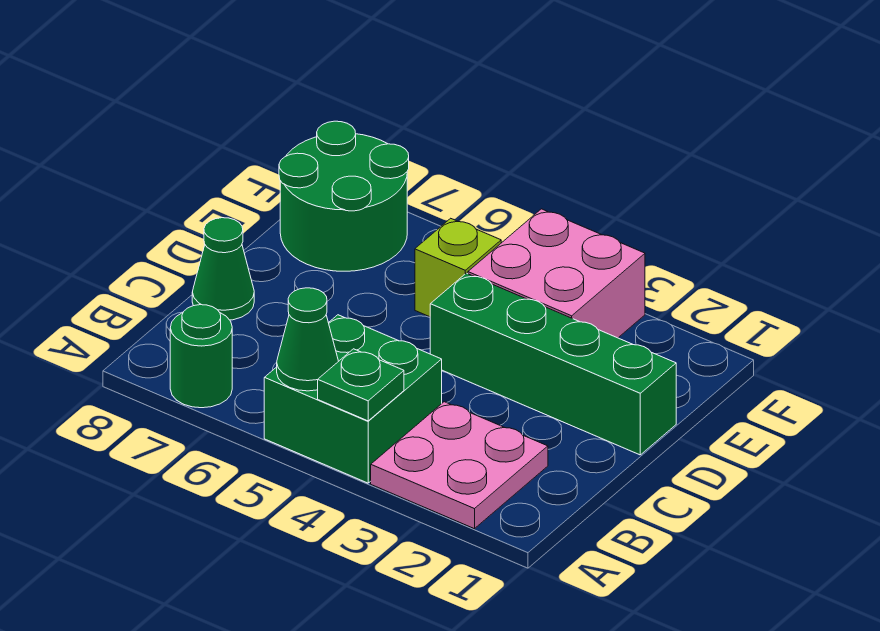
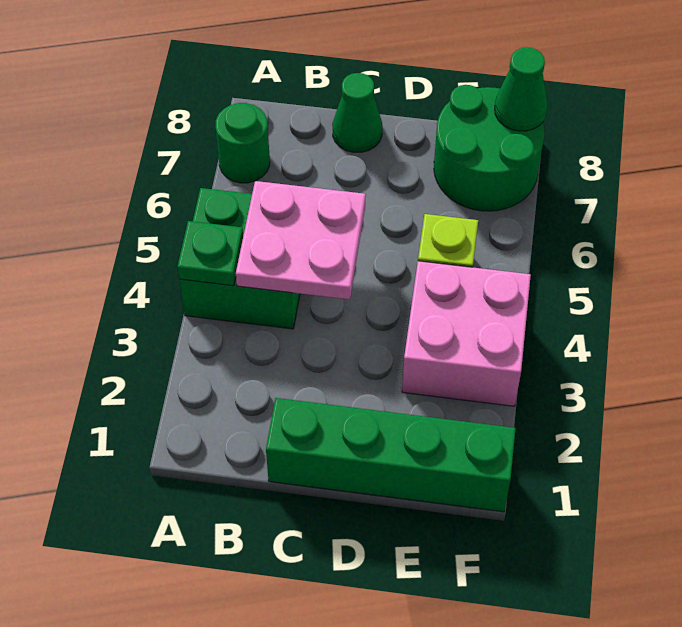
pink plate A2:B3 level 1 -> pink plate B4:C5 level 2
green cone A5 level 2 -> green cone F8 level 2
green brick D1:D4 level 1 -> green brick C1:F1 level 1

